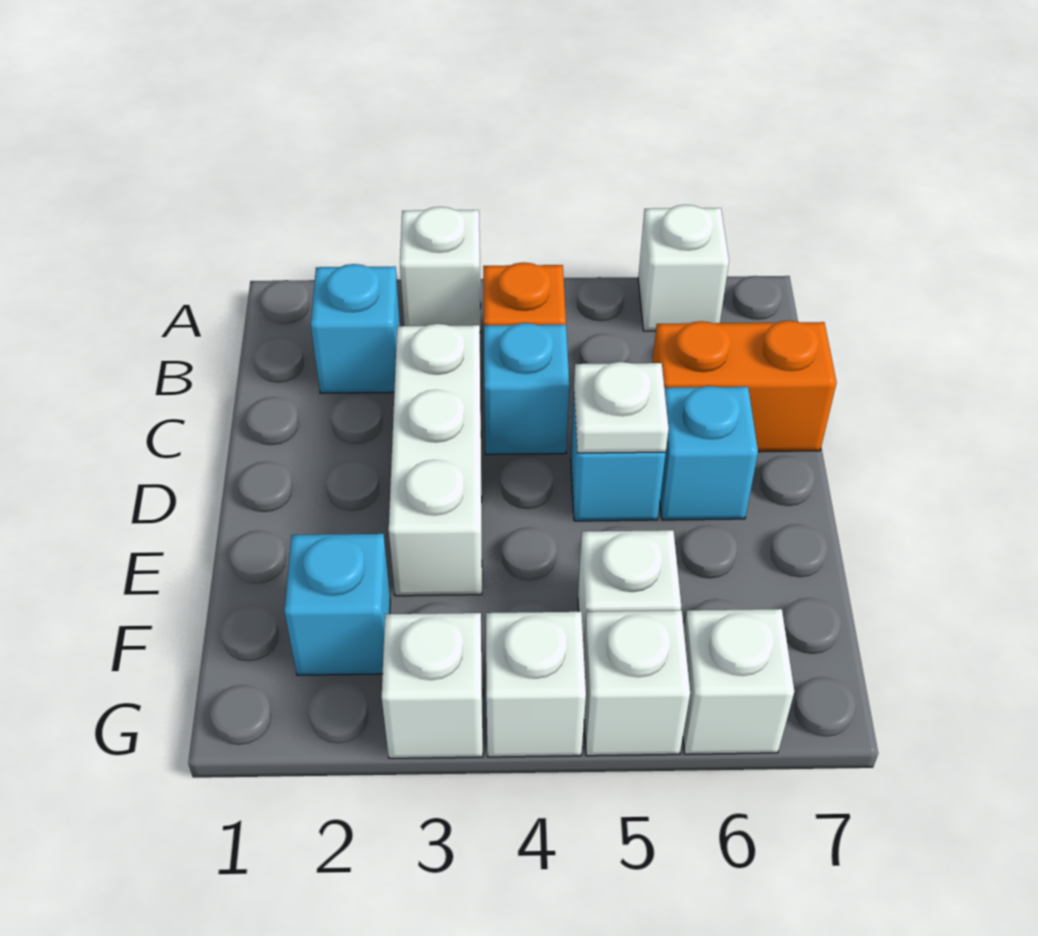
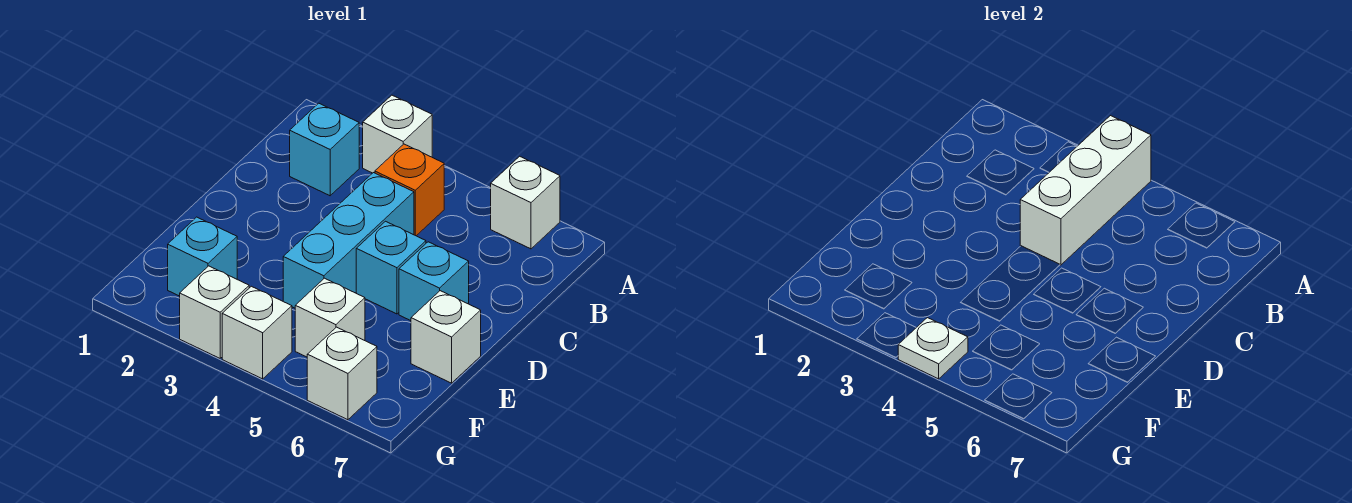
white brick C3:E3 level 1 -> white brick A4:C4 level 2
cyan brick C4 level 1 -> cyan brick C4:E4 level 1
orange brick C6:C7 level 1 -> none
white plate D5 level 2 -> white plate G4 level 2
white brick G5 level 1 -> white brick E7 level 1

